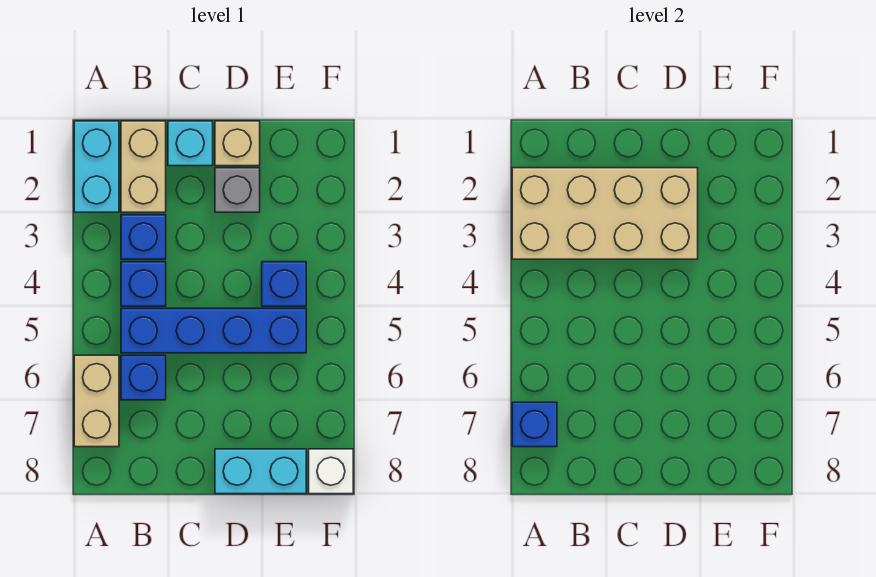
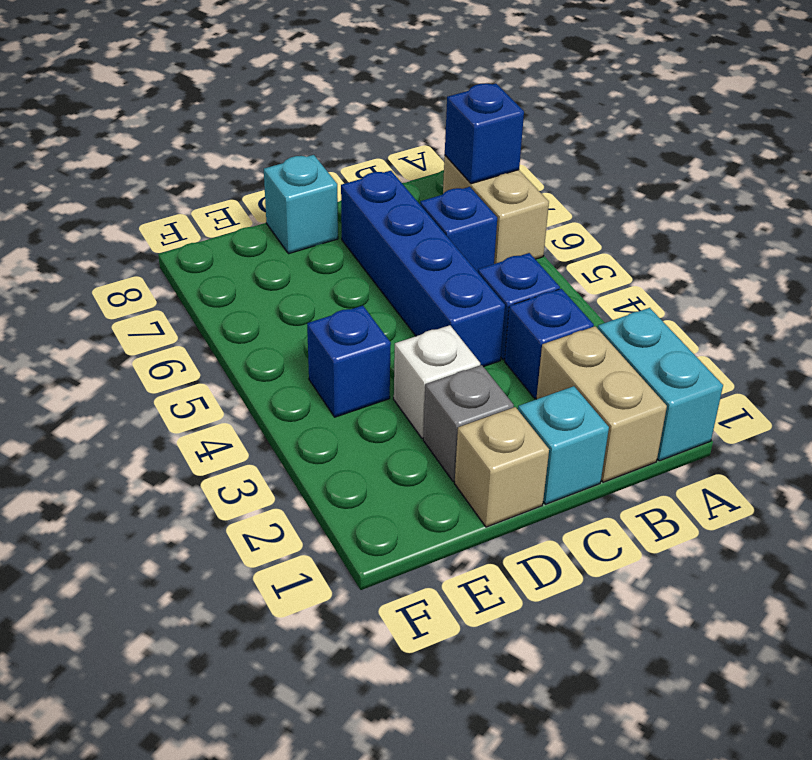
tan brick A2:D3 level 2 -> none
blue brick B5:E5 level 1 -> blue brick C4:C7 level 1
cyan brick D8:E8 level 1 -> cyan brick D8 level 1
white brick F8 level 1 -> white brick D3 level 1

